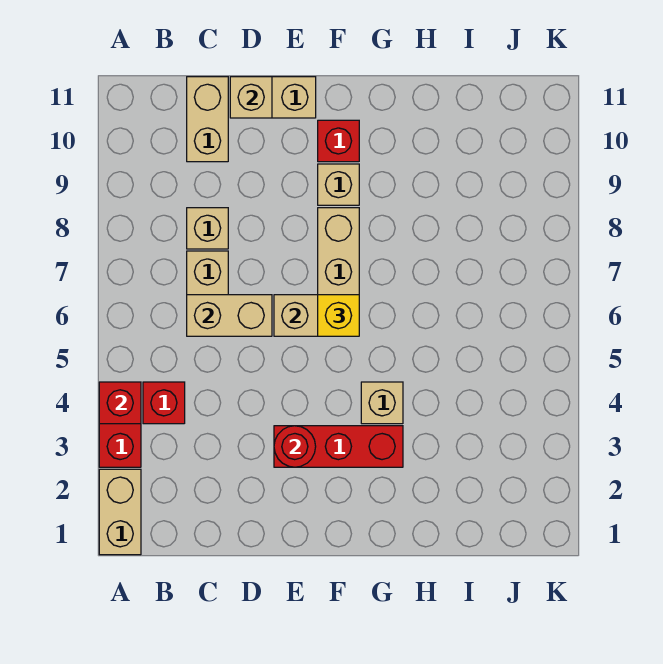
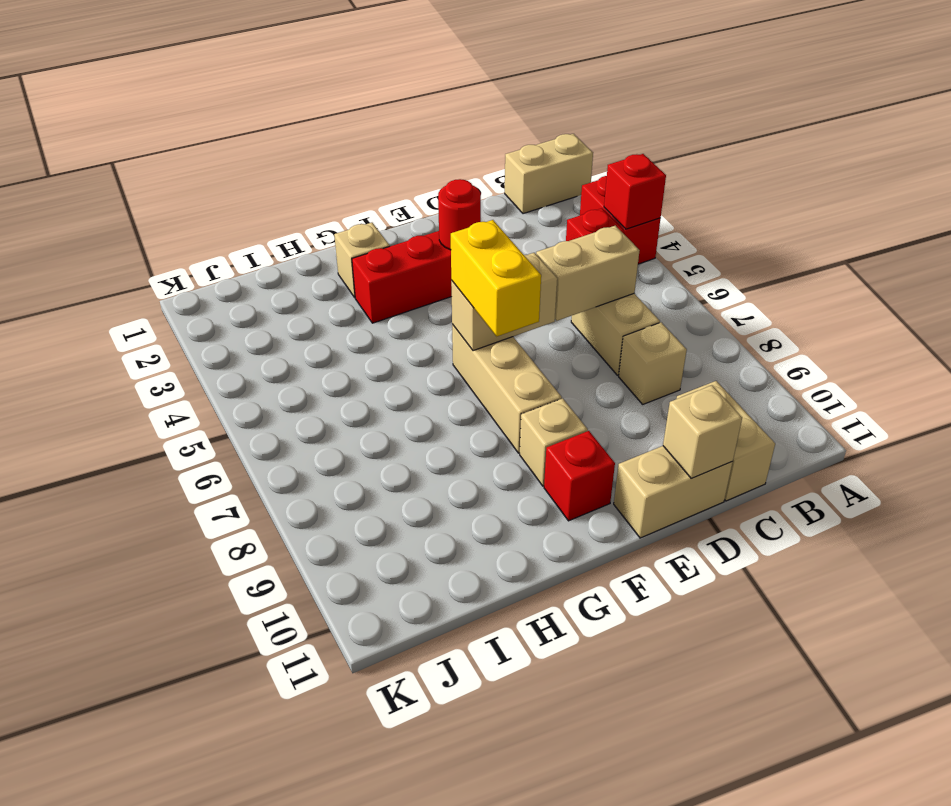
tan brick A1:A2 level 1 -> tan brick A1:B1 level 1
yellow brick F6 level 3 -> yellow brick F6:F7 level 3
tan brick G4 level 1 -> tan brick G2 level 1

